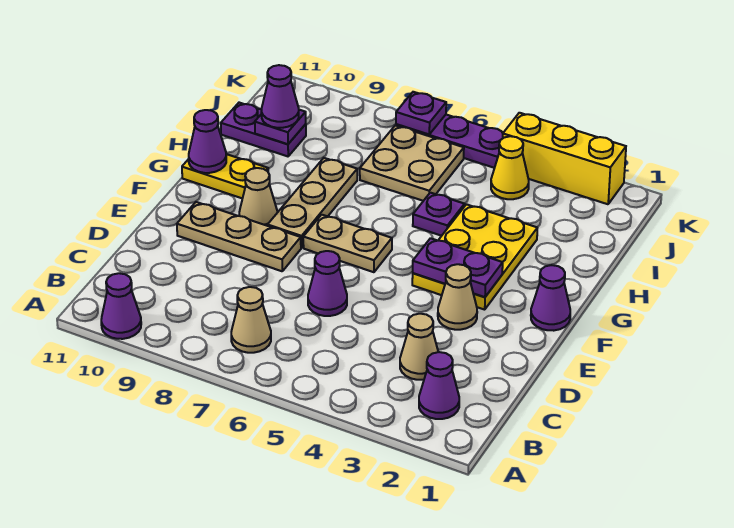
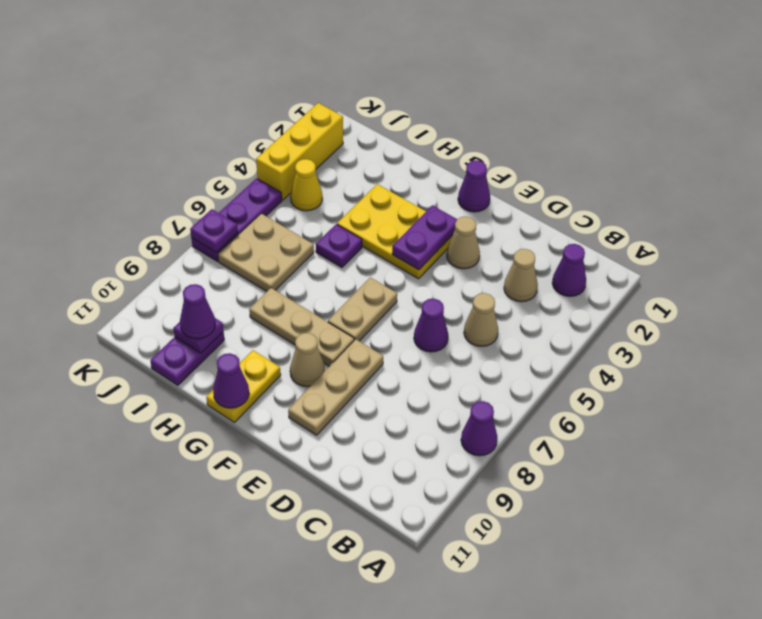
purple cone A10 level 1 -> purple cone A8 level 1
tan cone B7 level 1 -> tan cone C5 level 1

